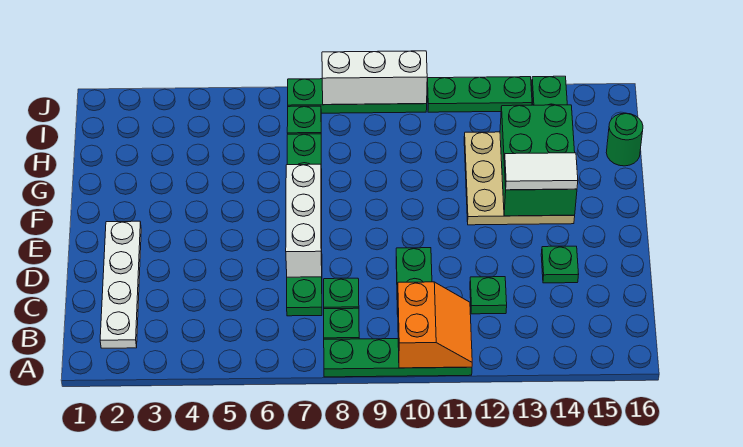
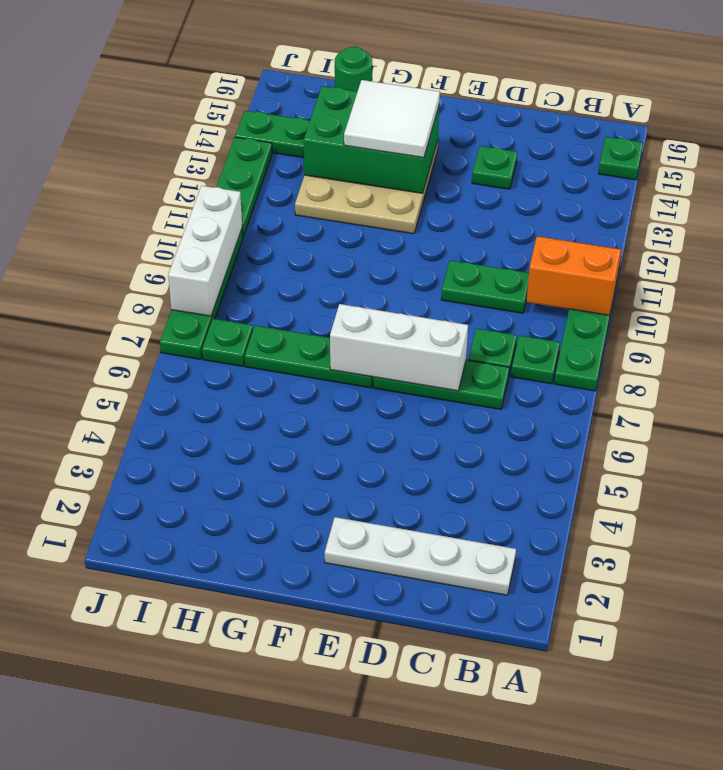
green plate C12 level 1 -> green plate A15 level 1
white tile F13:F14 level 3 -> white tile F13:G14 level 3

